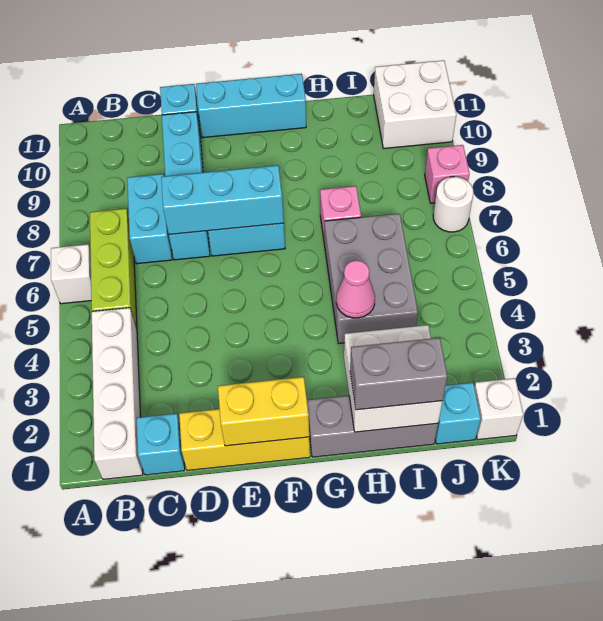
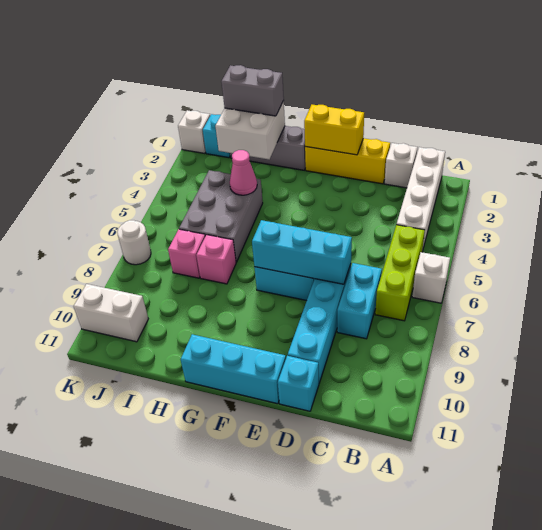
cyan brick C1 level 1 -> white brick C1 level 1
white brick J10:K11 level 1 -> white brick J10:K10 level 1
pink brick K8 level 1 -> pink brick I7 level 1

